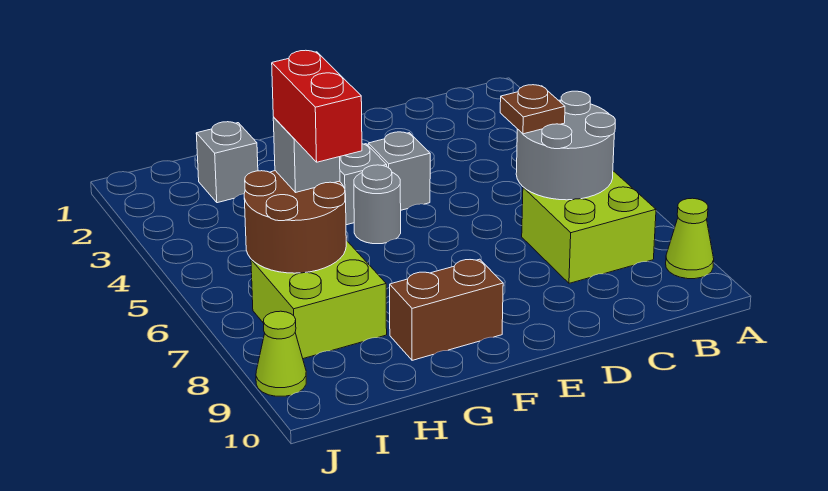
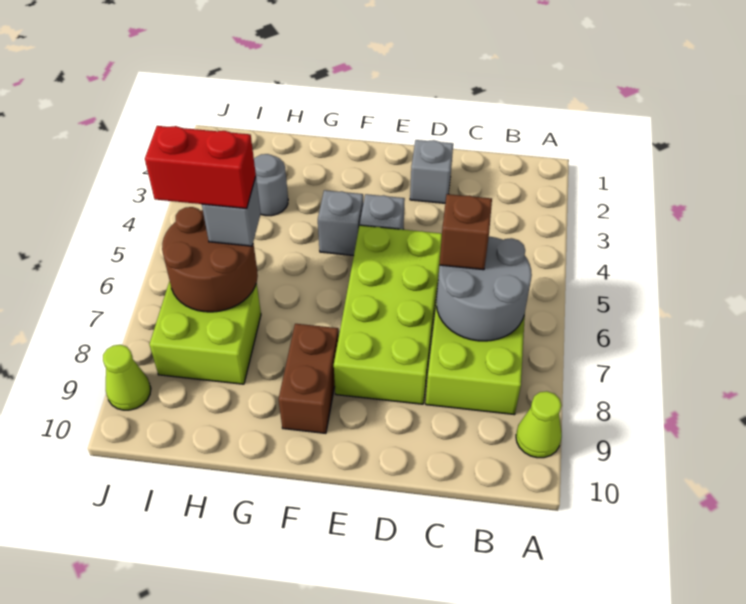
brown plate C6 level 3 -> brown brick C6 level 3
none -> lime brick D5:E8 level 1
grey round brick F5 level 1 -> grey round brick H3 level 1
brown brick F9:G9 level 1 -> brown brick F8:F9 level 1
grey brick H2 level 1 -> grey brick D2 level 1
red brick H6:H7 level 4 -> red brick H6:I6 level 4

